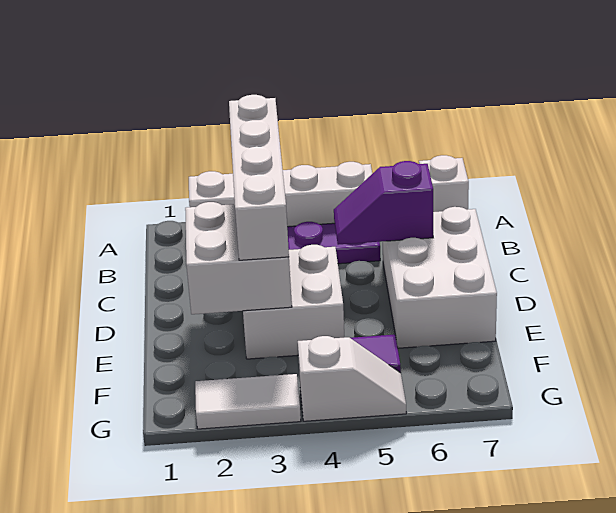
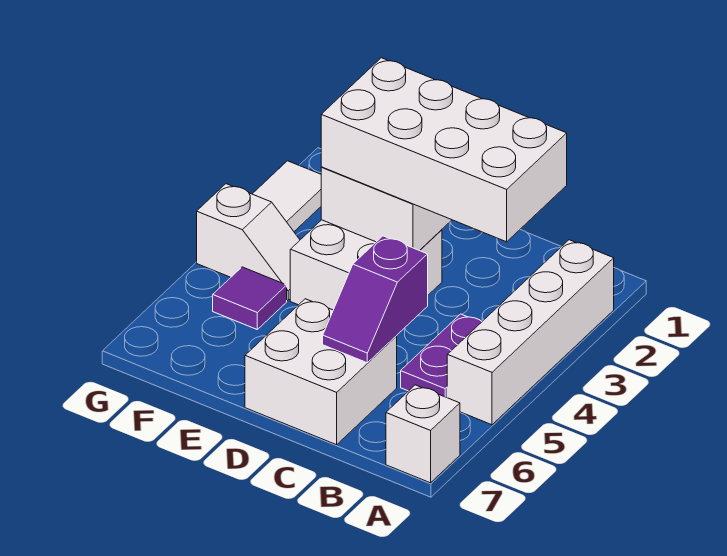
white brick B3:E3 level 3 -> white brick B2:E3 level 3
purple slope C5:C6 level 2 top 6 -> purple slope C5:C6 level 2 top 5
white brick C6:E7 level 1 -> white brick C6:D7 level 1
white slope G4:G5 level 1 top 4 -> white slope F4:G4 level 1 top G

